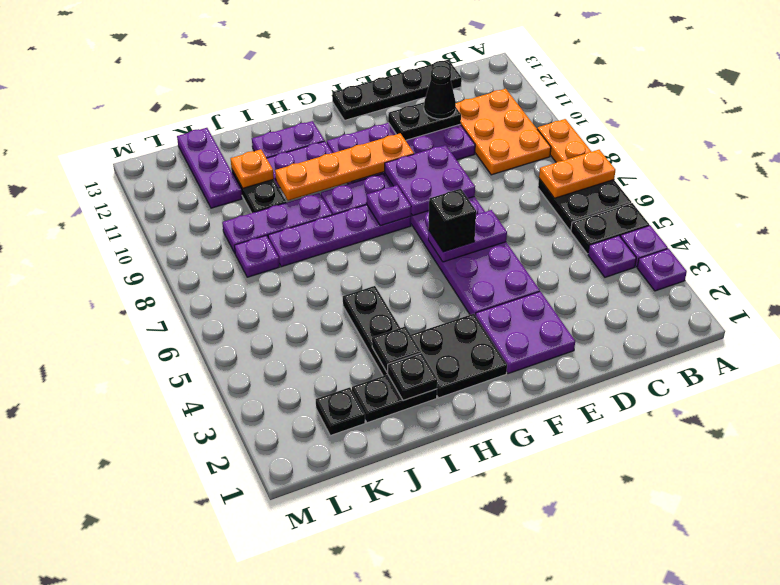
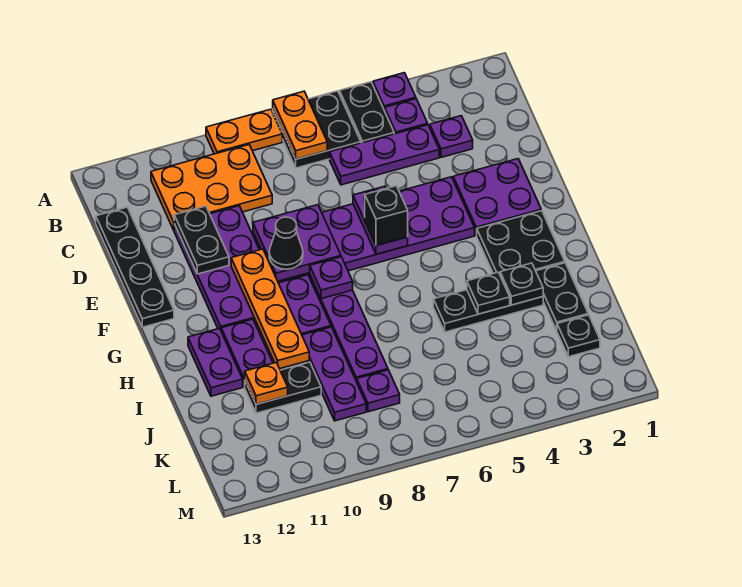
purple plate A3 level 1 -> purple plate C3 level 1
black cone D11 level 3 -> black cone F9 level 3
black plate I2 level 2 -> black plate I4 level 2
purple plate K11:K13 level 1 -> purple plate C4:C6 level 1

